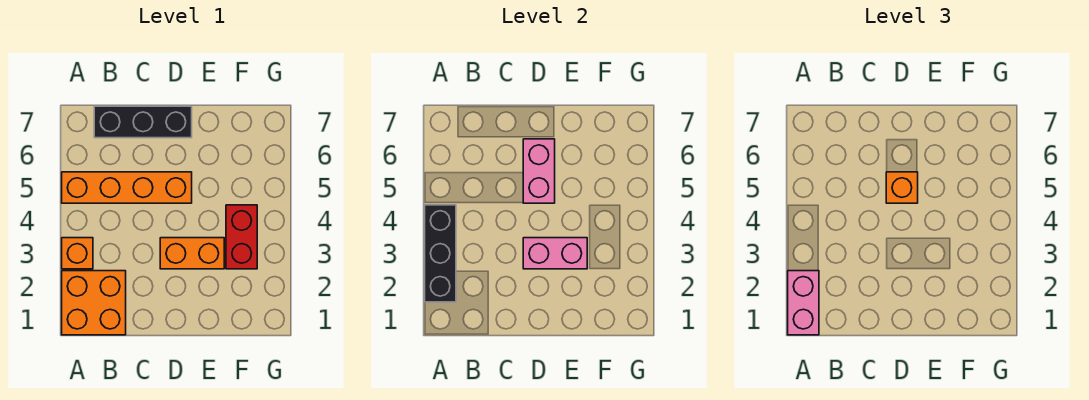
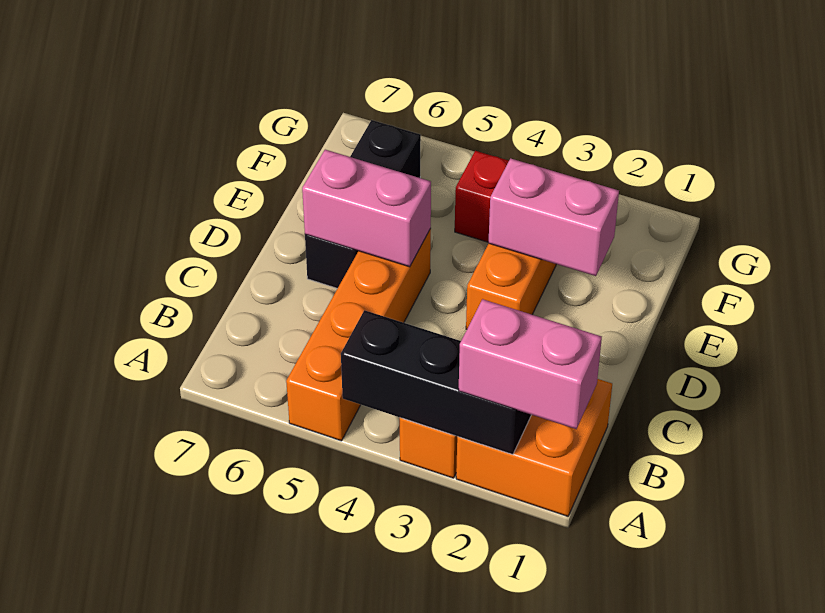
black brick B7:D7 level 1 -> black brick D6:F6 level 1
pink brick D3:E3 level 2 -> pink brick E2:E3 level 2
orange brick D5 level 3 -> none

